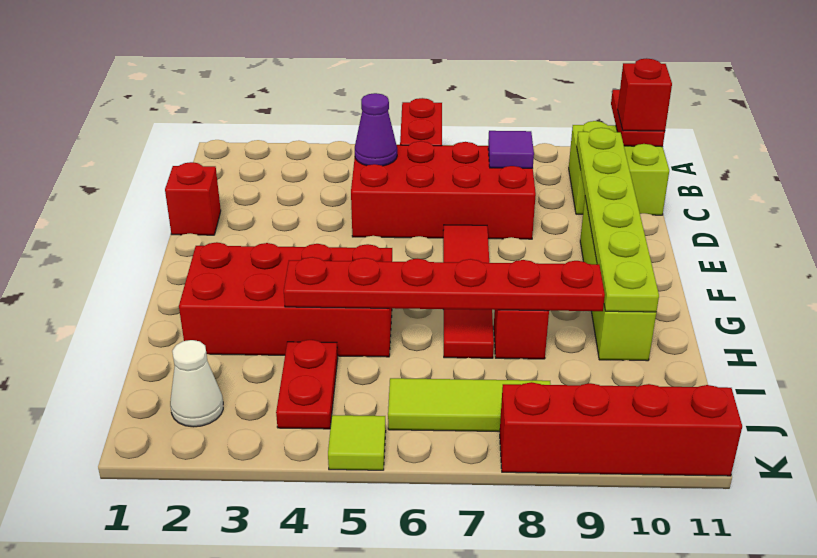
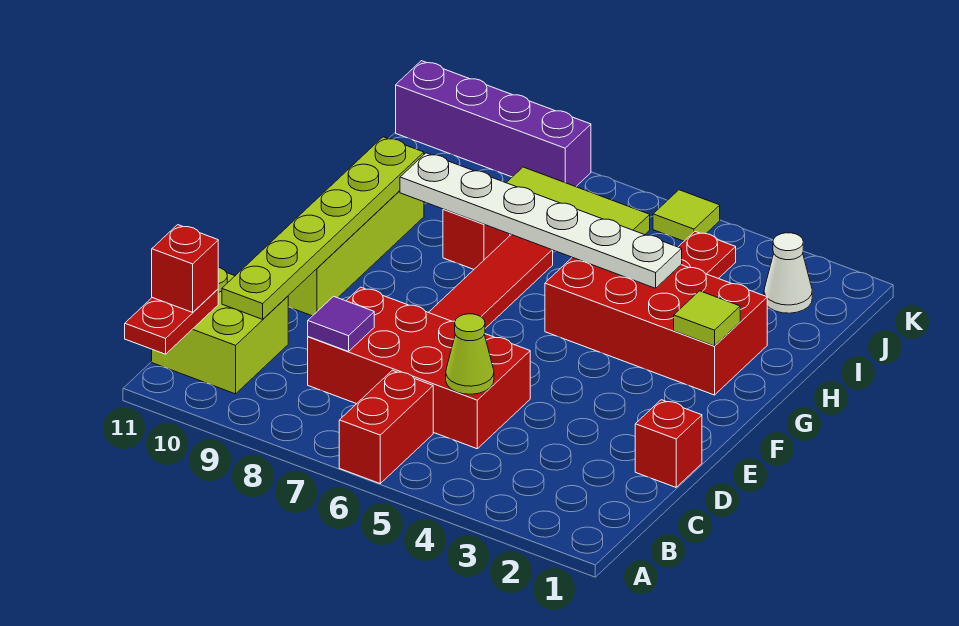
purple cone C5 level 2 -> lime cone C5 level 2
none -> lime tile G2 level 2
red plate H4:H9 level 2 -> white plate H4:H9 level 2
red brick K8:K11 level 1 -> purple brick K8:K11 level 1

